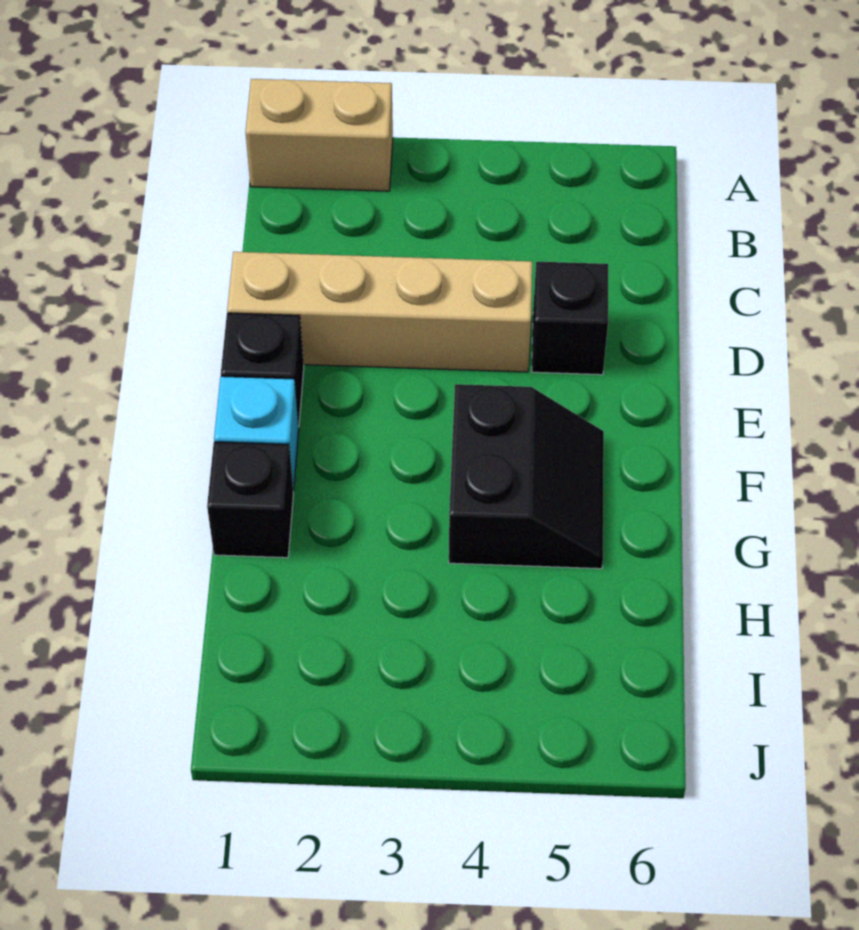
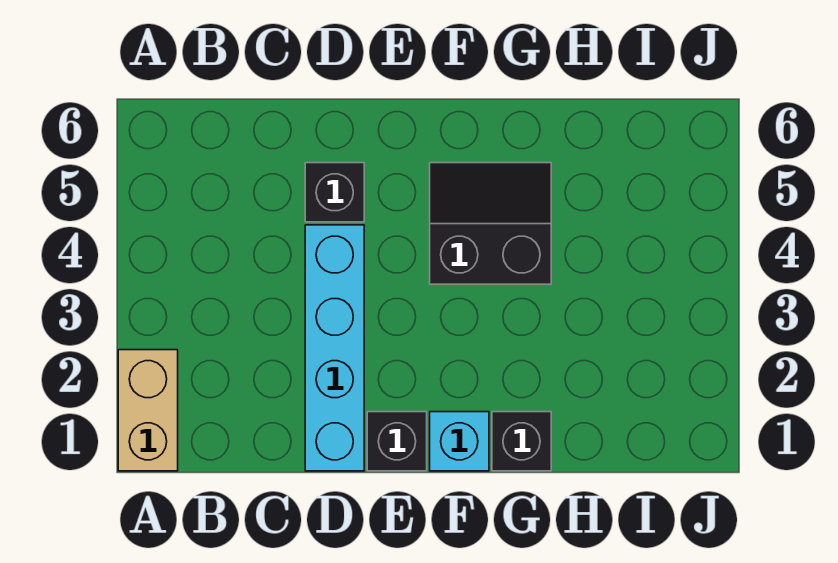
tan brick D1:D4 level 1 -> cyan brick D1:D4 level 1

